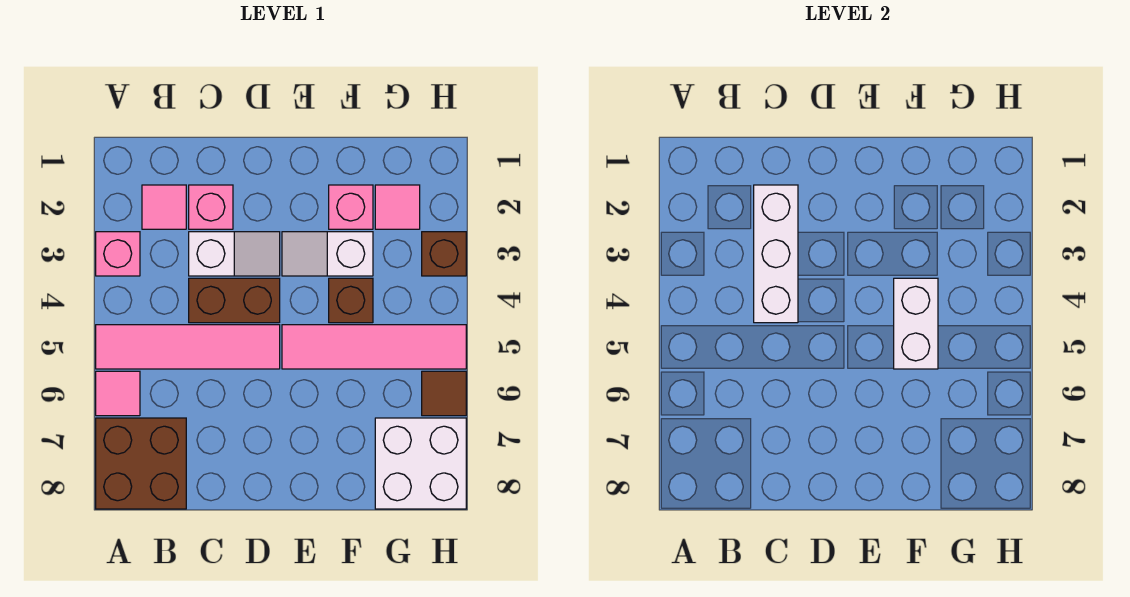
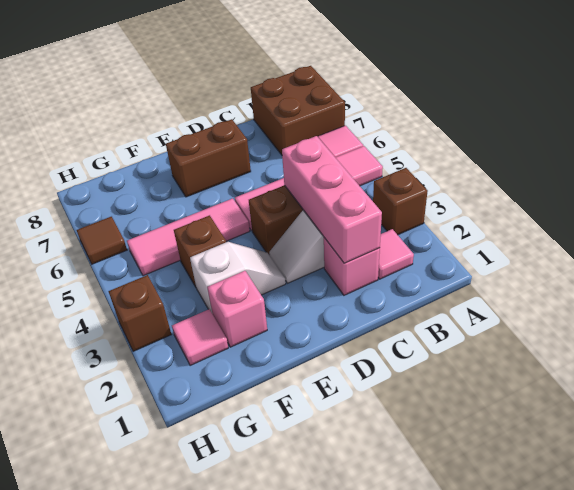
pink brick A3 level 1 -> brown brick A3 level 1
white brick C2:C4 level 2 -> pink brick C2:C4 level 2
none -> brown brick D7:E7 level 1
pink tile E5:H5 level 1 -> pink tile E5:G5 level 1
white brick F4:F5 level 2 -> none
white brick G7:H8 level 1 -> none

